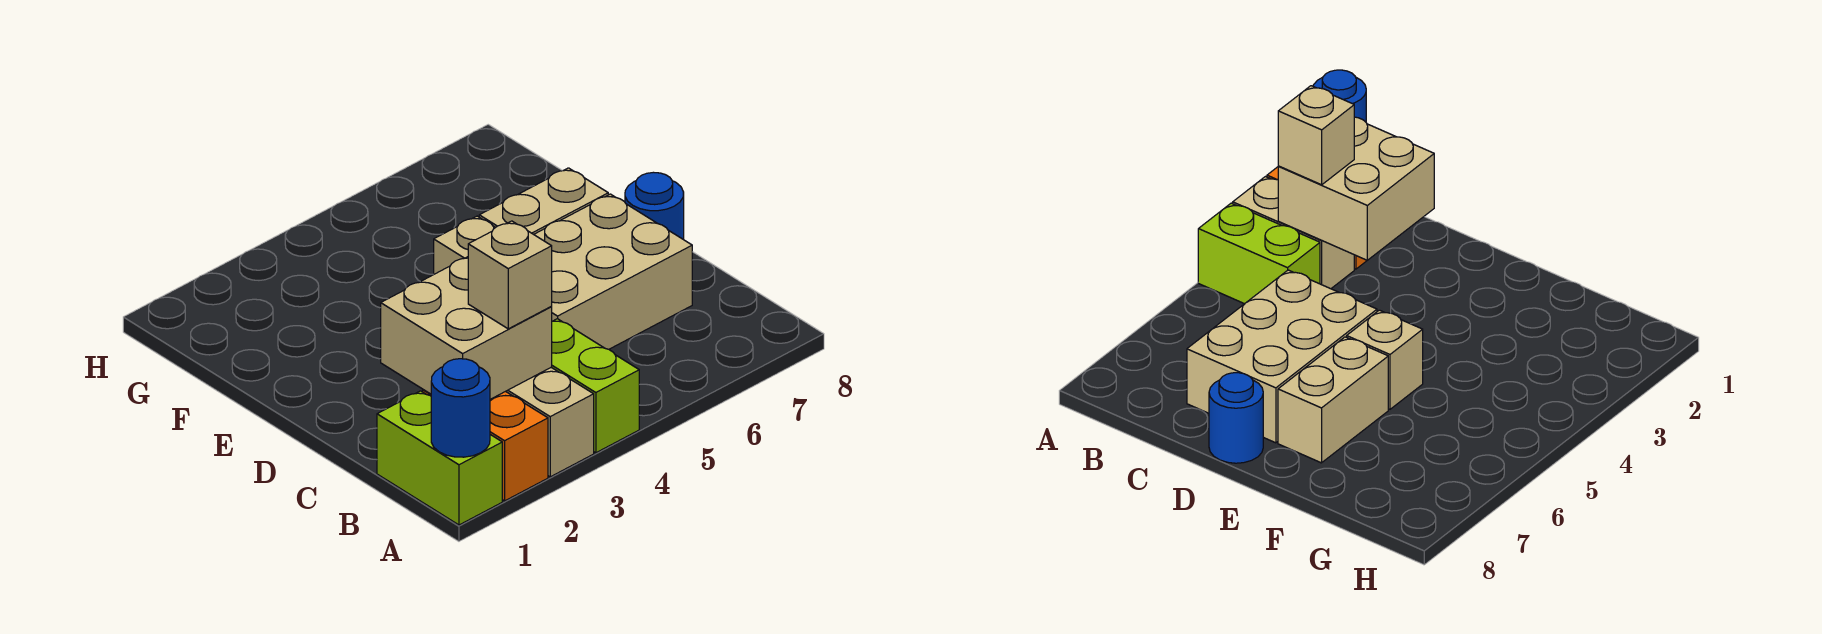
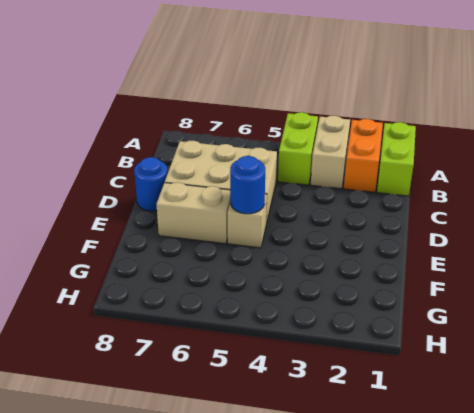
blue round brick A1 level 2 -> blue round brick E5 level 2
tan brick B2:C3 level 2 -> none
tan brick B3 level 3 -> none

